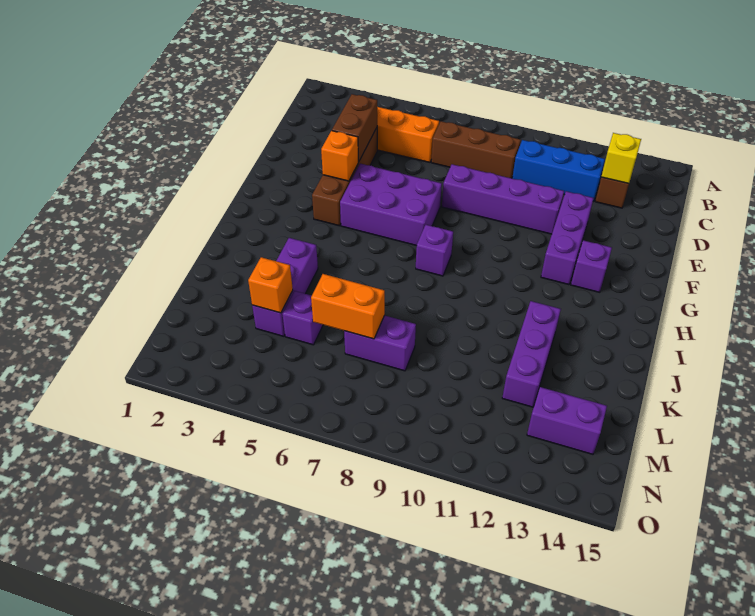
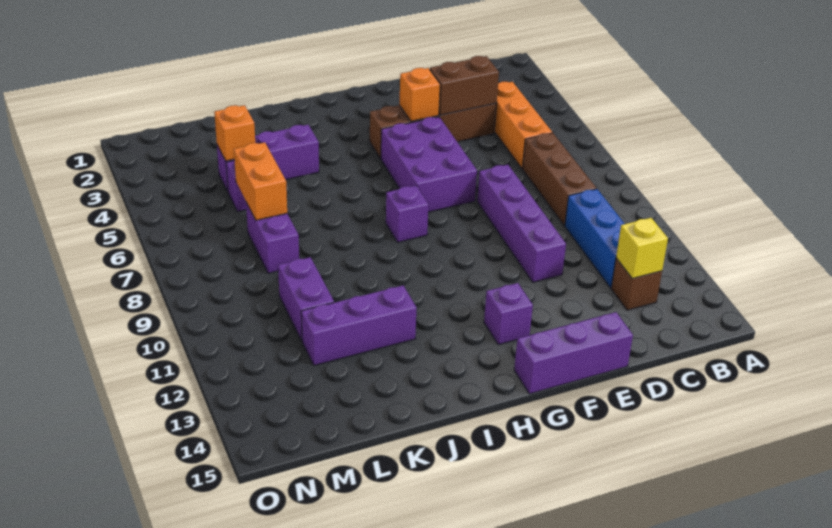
purple brick E12:G12 level 1 -> purple brick E15:G15 level 1
purple brick M13:M14 level 1 -> purple brick L10:L11 level 1

